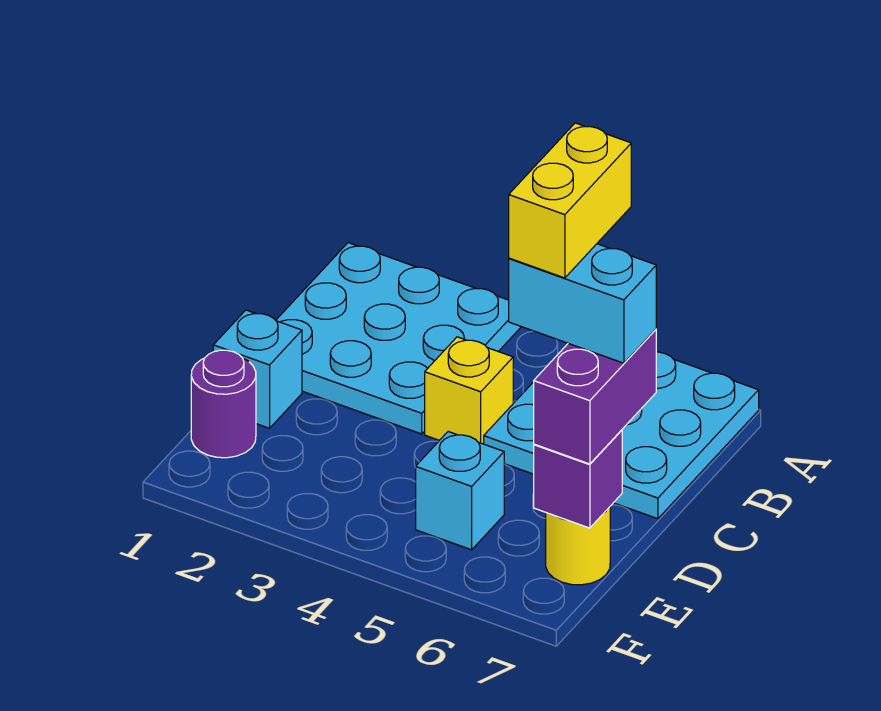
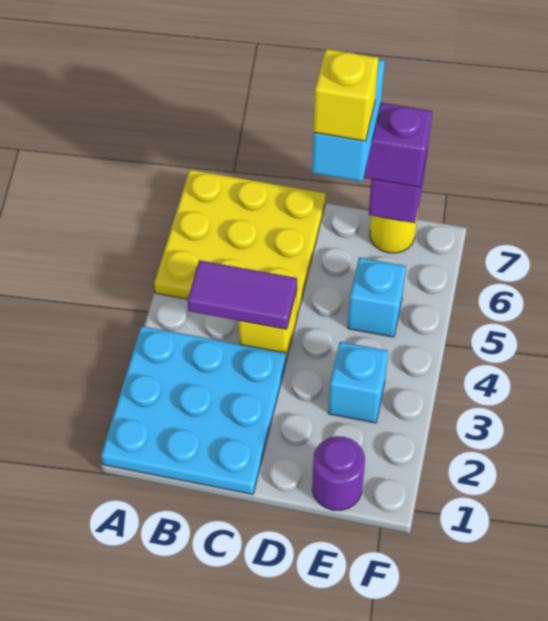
cyan plate A5:C7 level 1 -> yellow plate A5:C7 level 1
none -> purple tile B4:C4 level 2
yellow brick C6:D6 level 5 -> yellow brick D6 level 5
cyan brick D1 level 1 -> cyan brick E3 level 1

